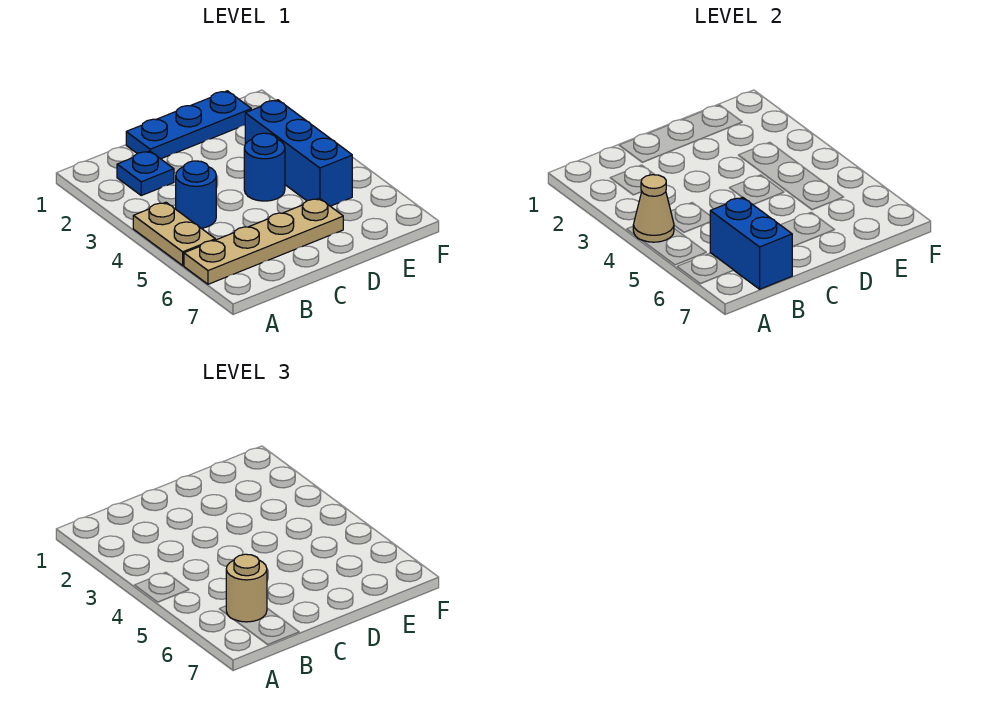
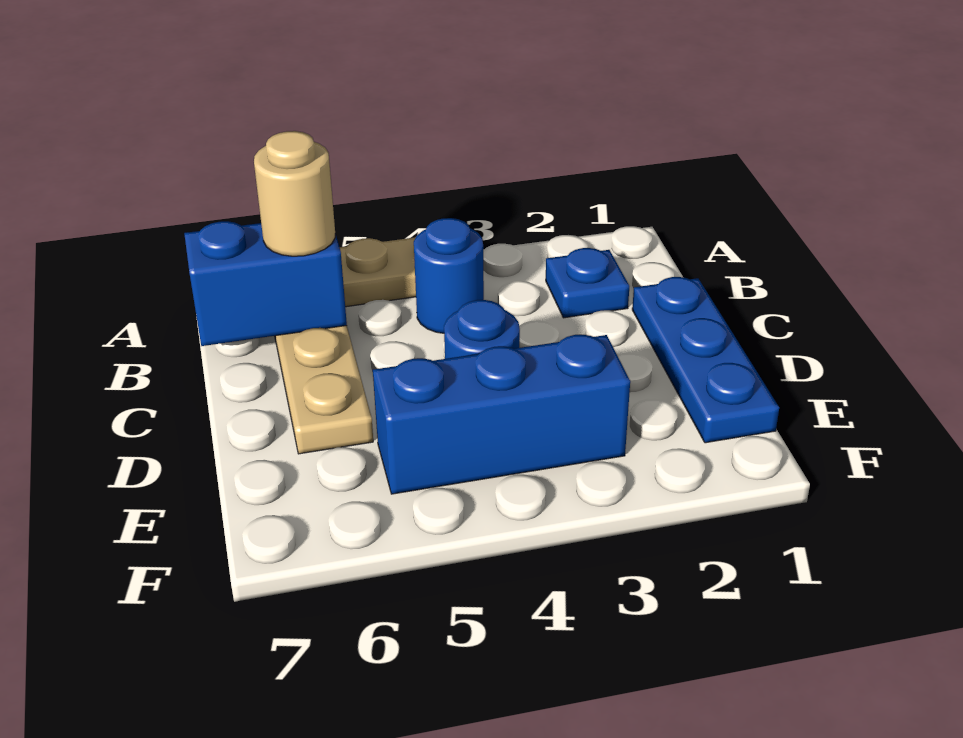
tan cone A4 level 2 -> none

